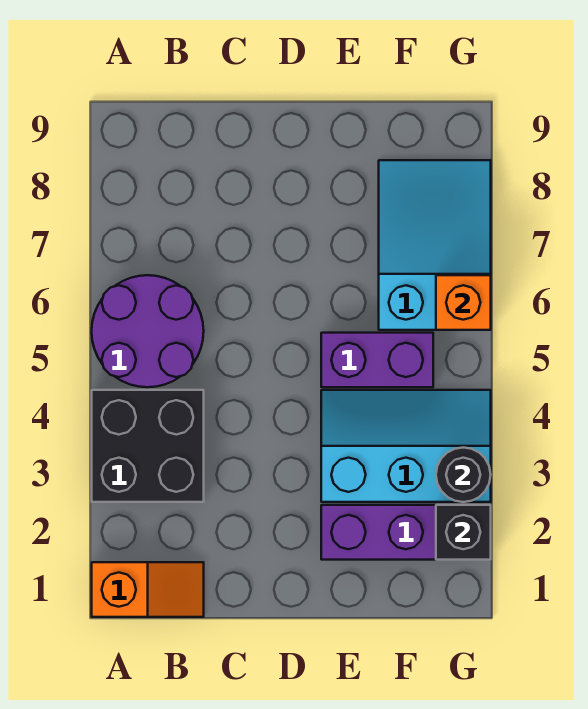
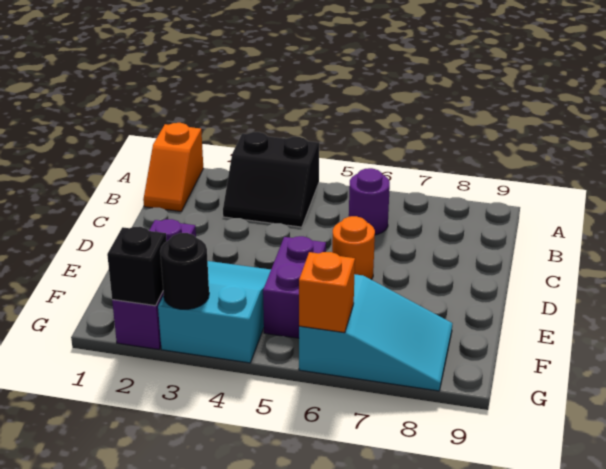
black brick A3:B4 level 1 -> black slope A3:B4 level 1 top A
purple round brick A5:B6 level 1 -> purple round brick B6 level 1
none -> orange round brick D6 level 1
cyan slope E3:G4 level 1 top 3 -> cyan slope E3:G4 level 1 top G

